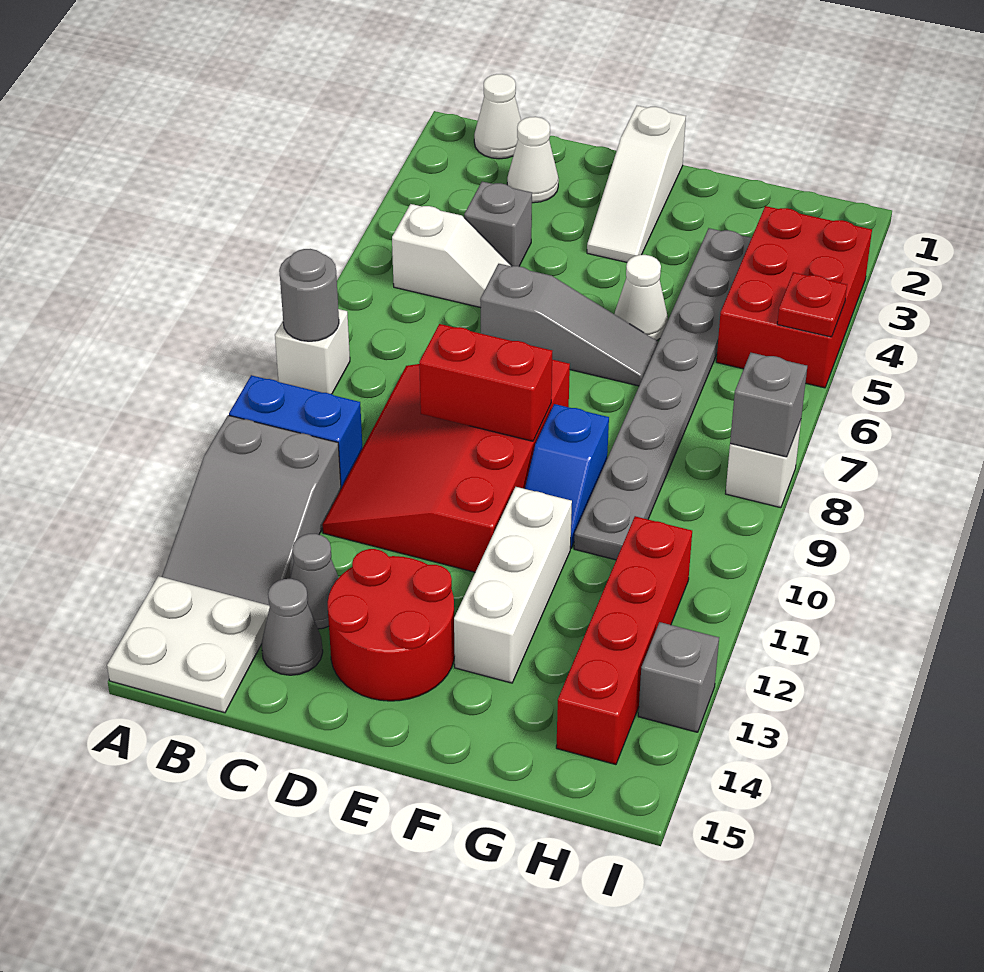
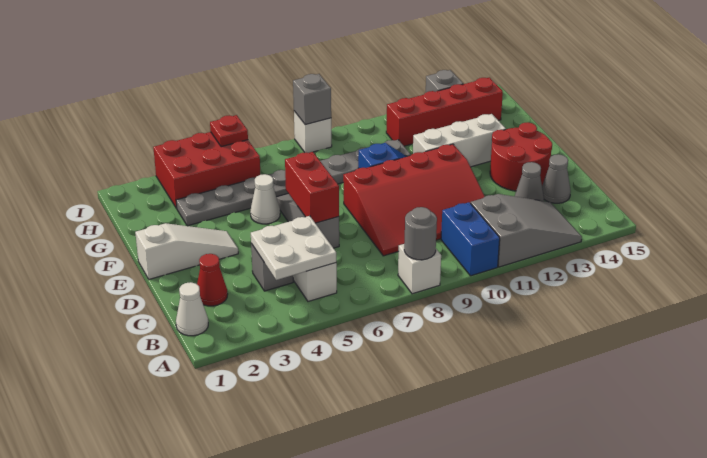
white plate A14:B15 level 1 -> white plate B4:C5 level 2
white cone C2 level 1 -> red cone C2 level 1
red brick D9:E9 level 2 -> red brick D6:E6 level 2

